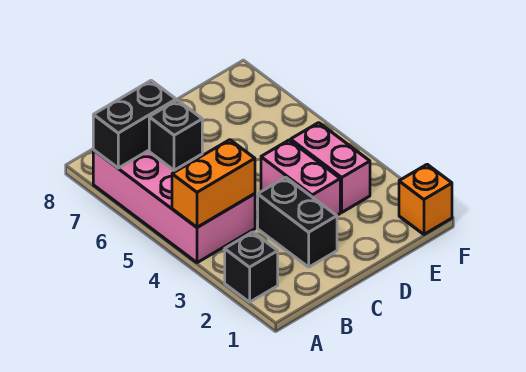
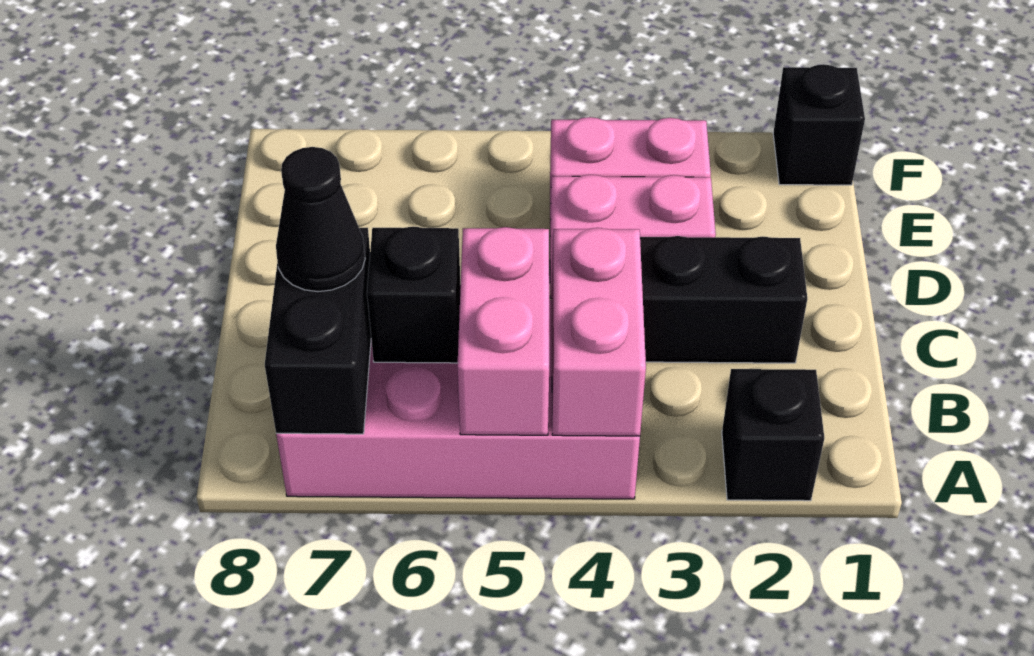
orange brick A4:B4 level 2 -> pink brick A4:B4 level 2
none -> pink brick A5:B5 level 2
none -> black cone B7 level 3
orange brick F1 level 1 -> black brick F1 level 1

